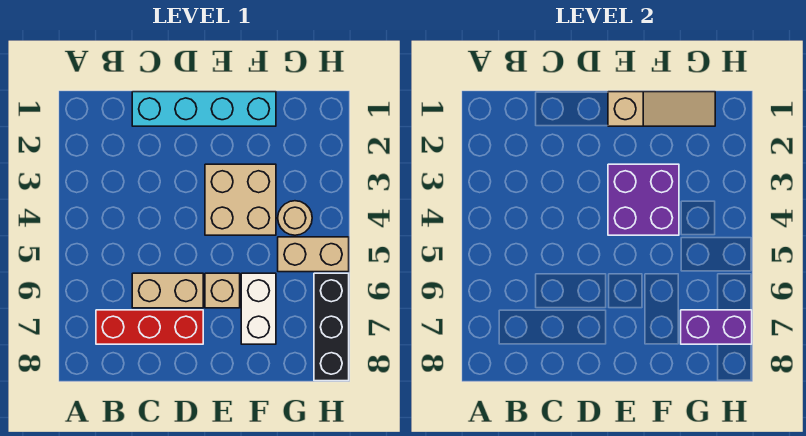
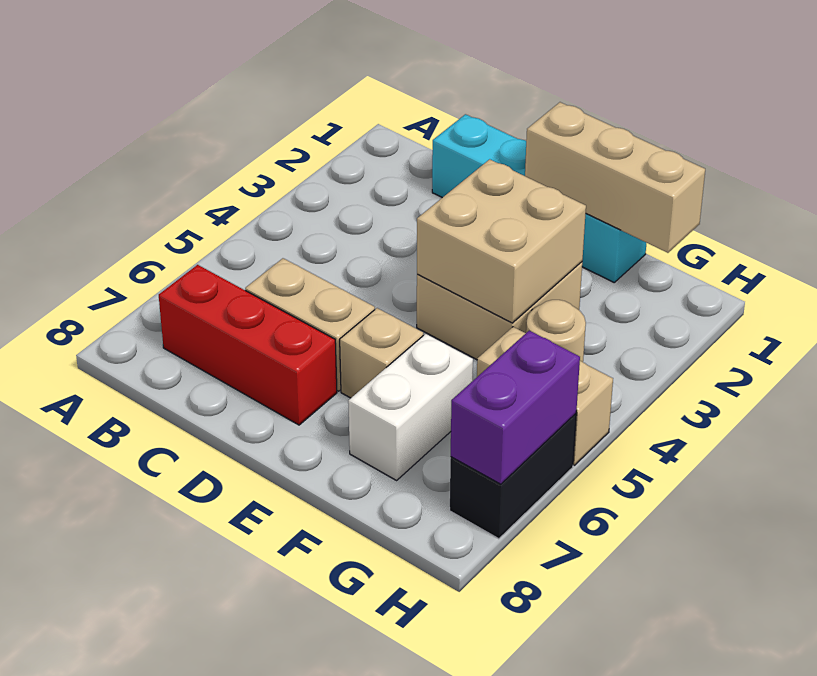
tan slope E1:G1 level 2 top E -> tan brick E1:G1 level 2
purple brick E3:F4 level 2 -> tan brick E3:F4 level 2
purple brick G7:H7 level 2 -> purple brick H6:H7 level 2
black brick H6:H8 level 1 -> black brick H6:H7 level 1

